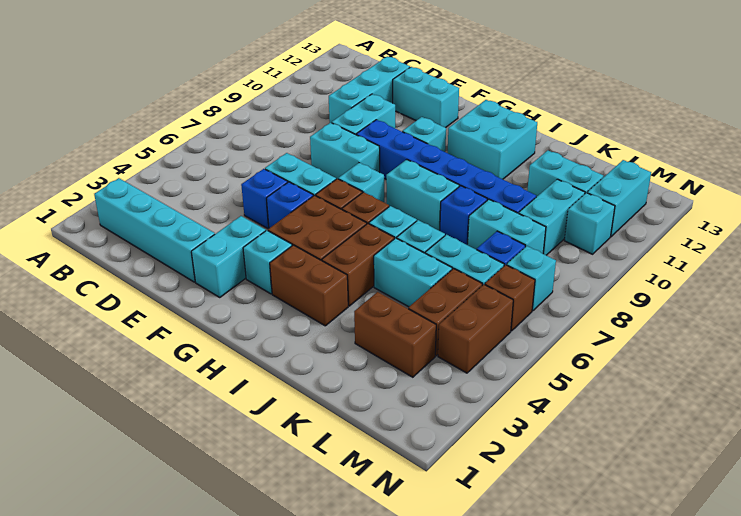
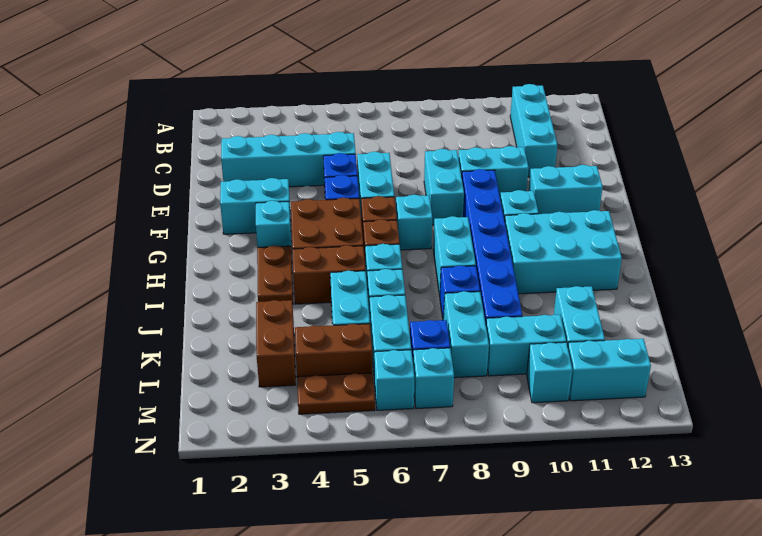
cyan brick B2:E2 level 1 -> cyan brick D2:D5 level 1
cyan brick D10:D12 level 1 -> cyan brick B11:D11 level 1
cyan brick E12:F12 level 1 -> cyan brick F11:F12 level 1
brown brick H3:I3 level 1 -> brown plate H3:I3 level 1
cyan brick H11:I12 level 1 -> cyan brick H10:I12 level 1
brown brick M4:M5 level 1 -> brown plate M4:M5 level 1
brown brick M6 level 1 -> cyan brick M6 level 1

